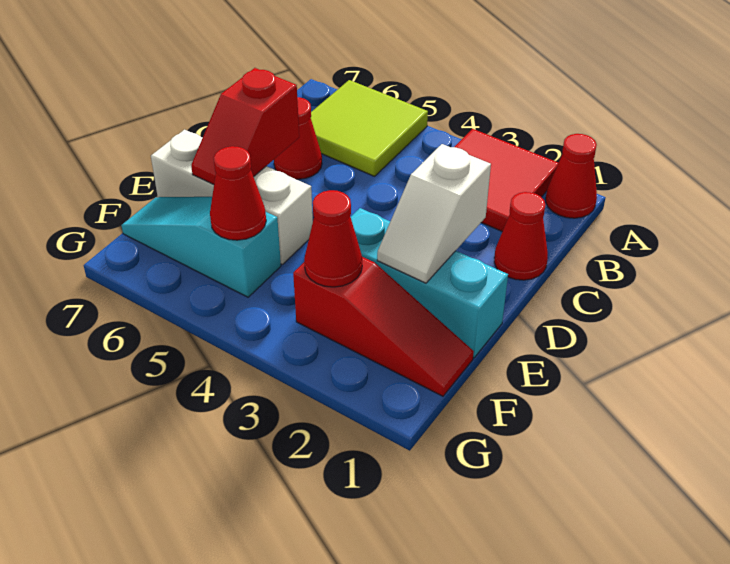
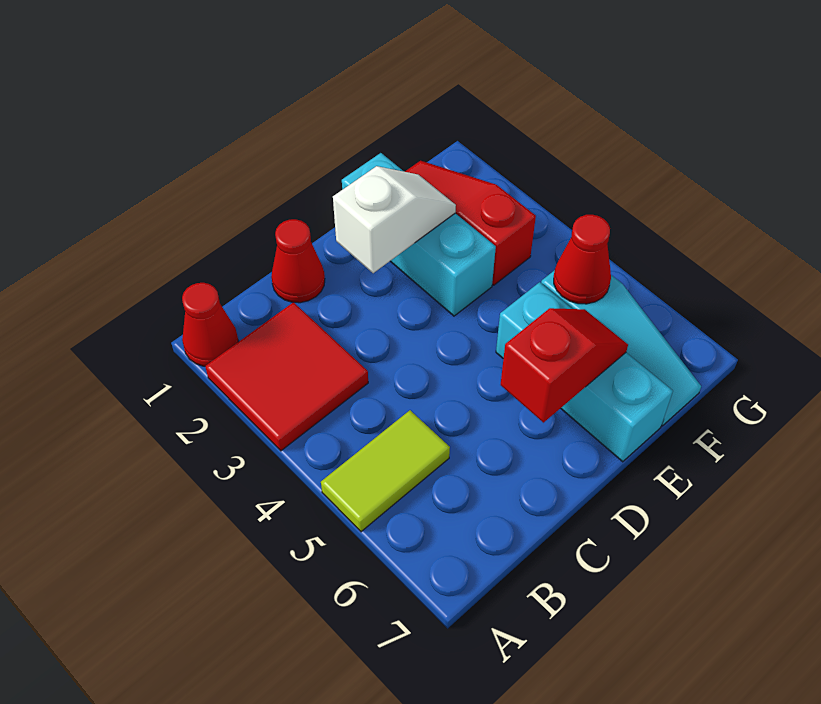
lime tile A5:B6 level 1 -> lime tile A5:B5 level 1
red cone C6 level 1 -> none
white brick E5:E7 level 1 -> cyan brick E5:E7 level 1
red cone F3 level 2 -> none

